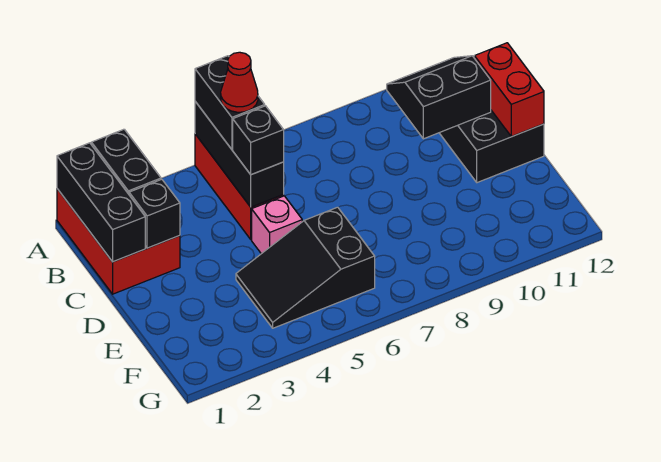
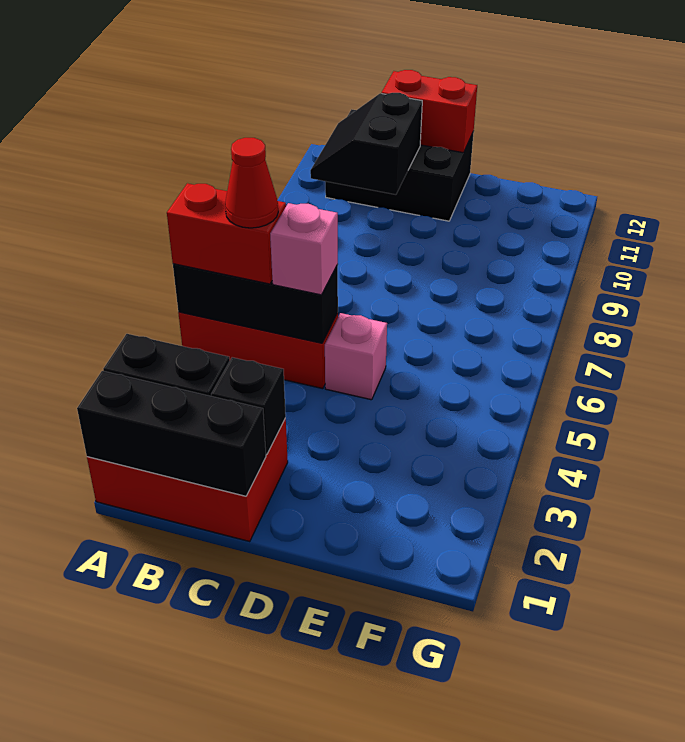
black brick A5:B5 level 3 -> red brick A5:B5 level 3
black brick C5 level 3 -> pink brick C5 level 3
black slope E4:F6 level 1 top 6 -> none

